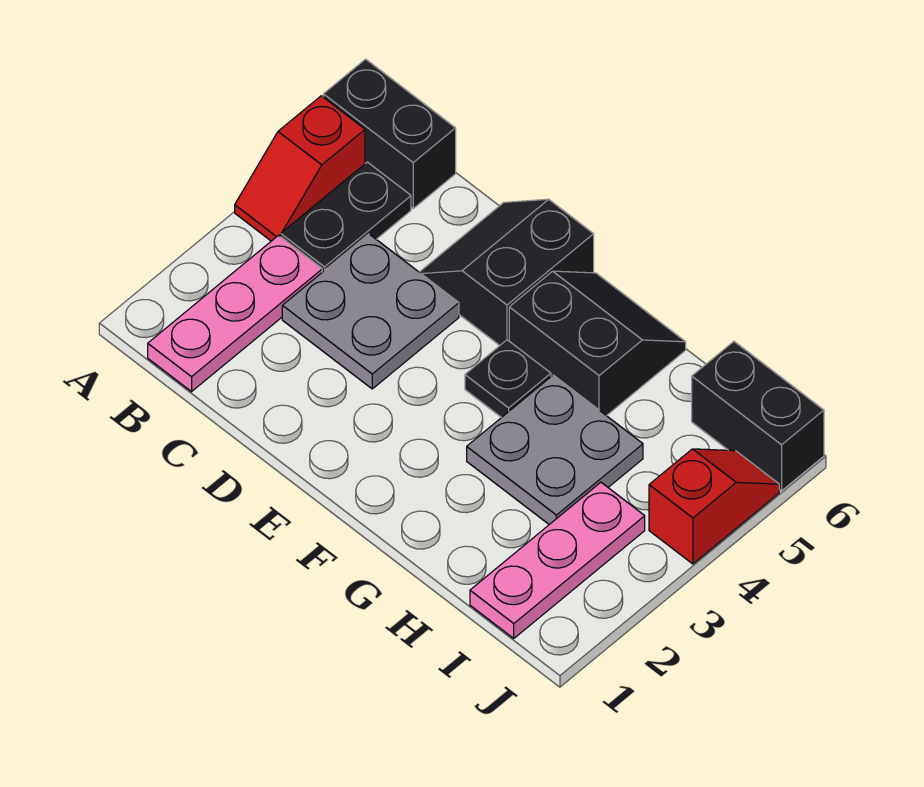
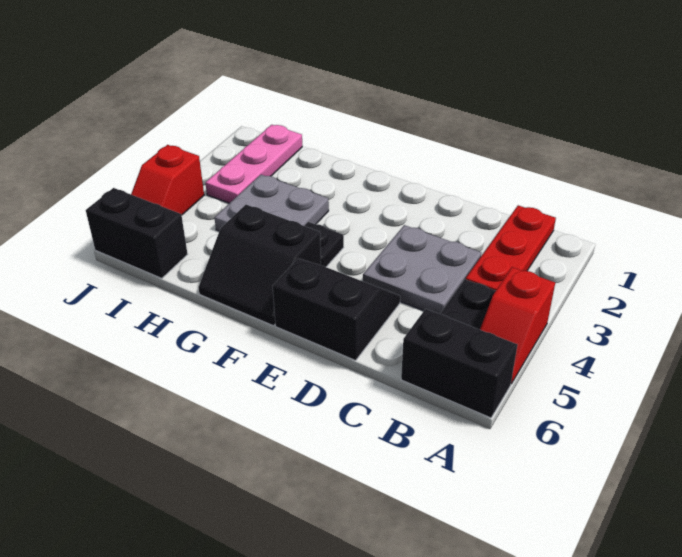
red slope A4:A5 level 1 top 5 -> red slope A4:A5 level 1 top 4
pink plate B1:B3 level 1 -> red plate B1:B3 level 1
black slope D5:E6 level 1 top E -> black slope D5:E6 level 1 top 6

